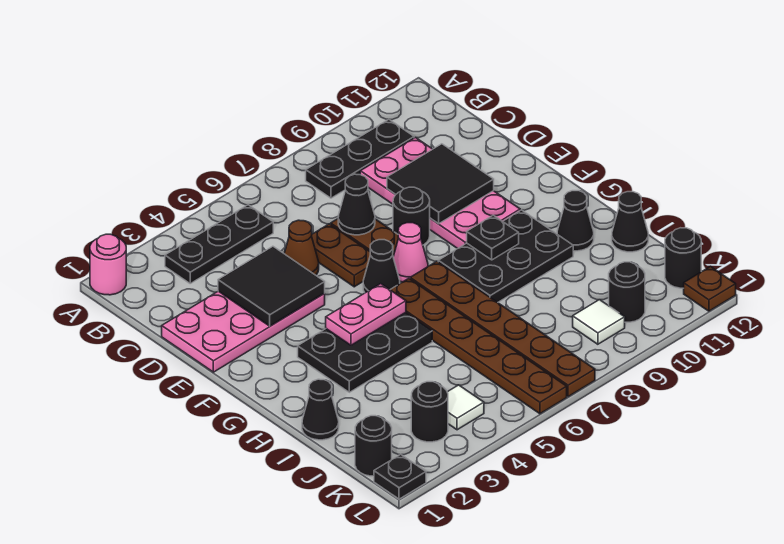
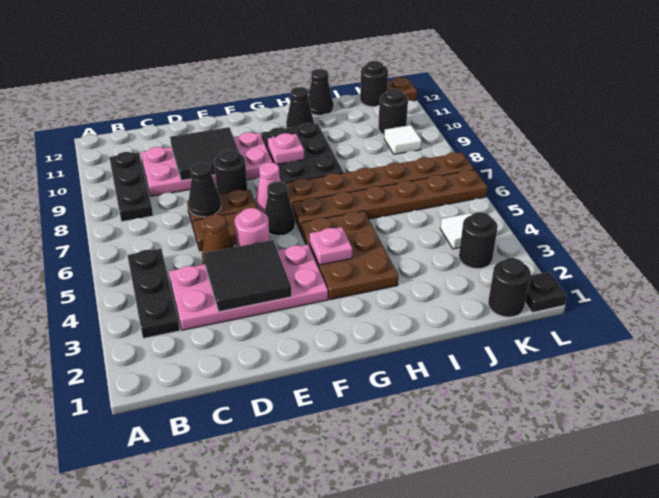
pink round brick A1 level 1 -> pink round brick E5 level 1
pink plate D1:E4 level 1 -> pink plate C3:F4 level 1
black plate G3:H5 level 1 -> brown plate G3:H5 level 1
pink plate G4:G5 level 2 -> pink plate G4 level 2
black plate G9 level 2 -> pink plate G9 level 2
black cone I1 level 1 -> none

